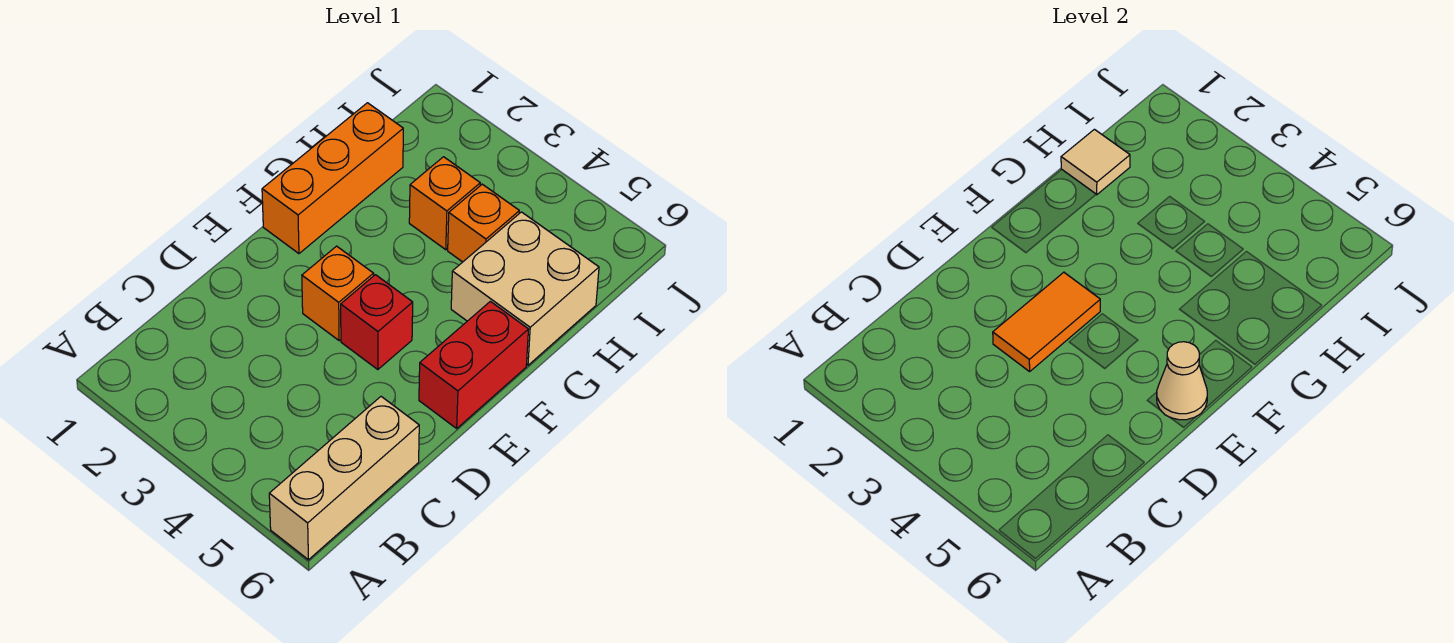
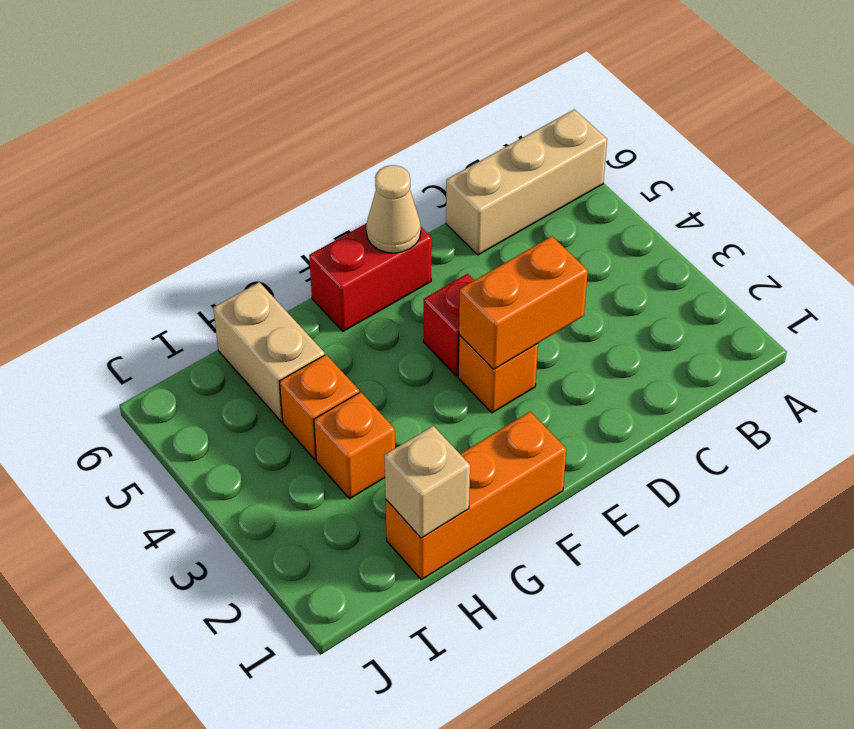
orange tile D3:E3 level 2 -> orange brick D3:E3 level 2
tan brick G5:H6 level 1 -> tan brick H5:H6 level 1
tan tile H1 level 2 -> tan brick H1 level 2

